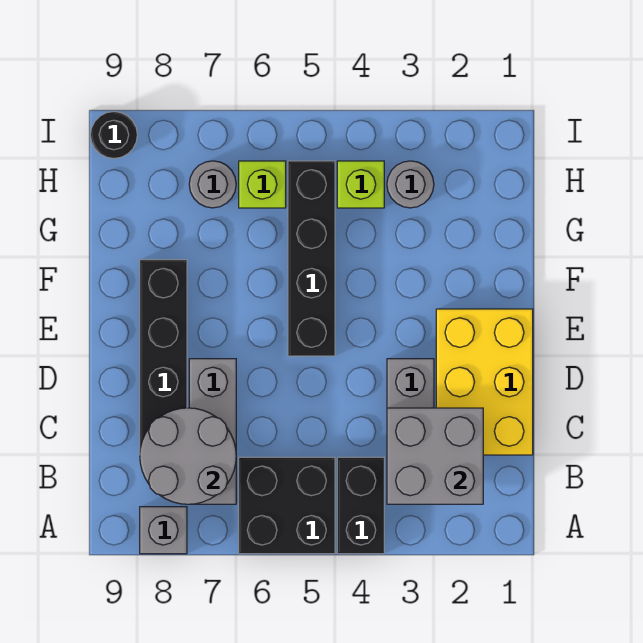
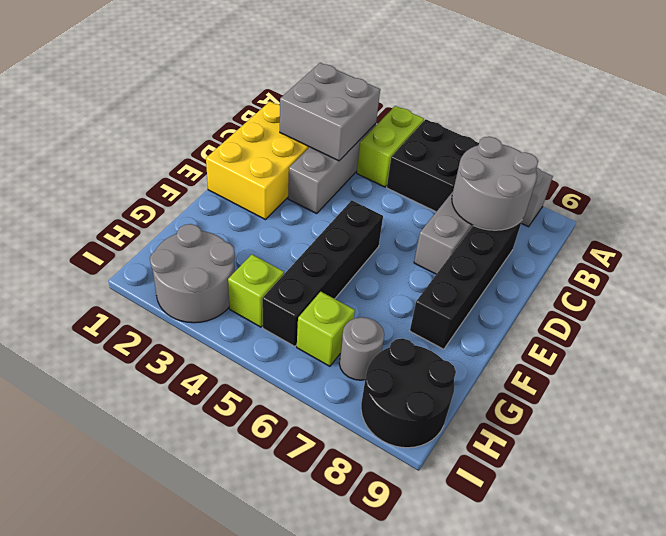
black brick A4:B4 level 1 -> lime brick A4:B4 level 1
grey round brick H3 level 1 -> grey round brick H2:I3 level 1
black round brick I9 level 1 -> black round brick H8:I9 level 1

